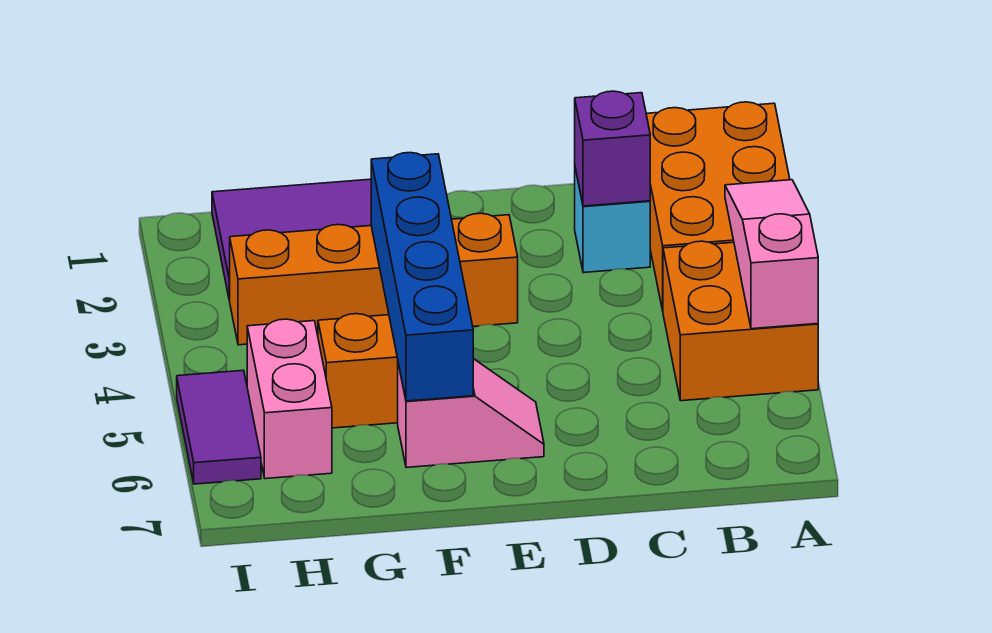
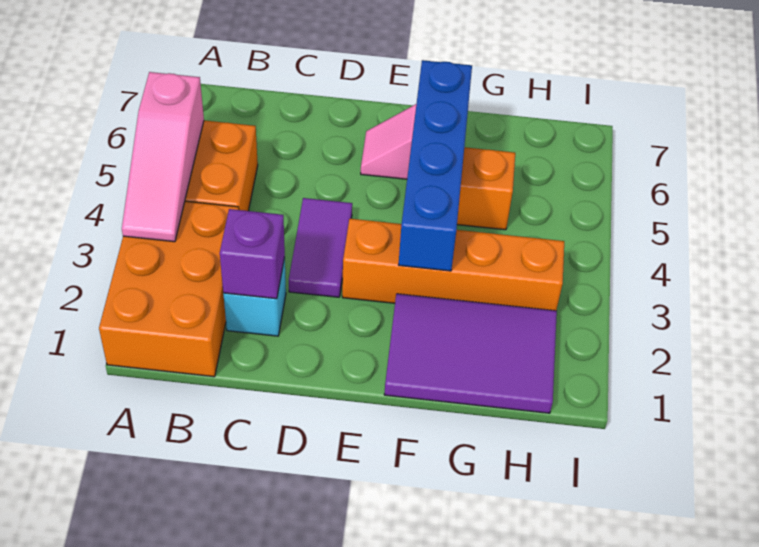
pink brick H5:H6 level 1 -> none
purple tile I5:I6 level 1 -> purple tile D3:D4 level 1

